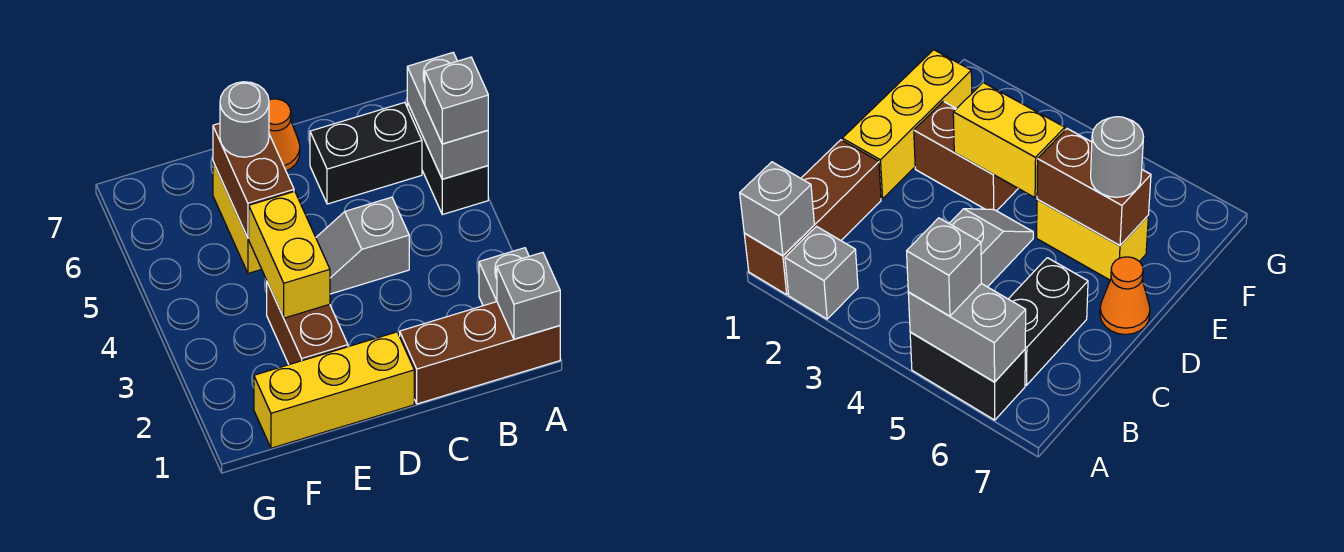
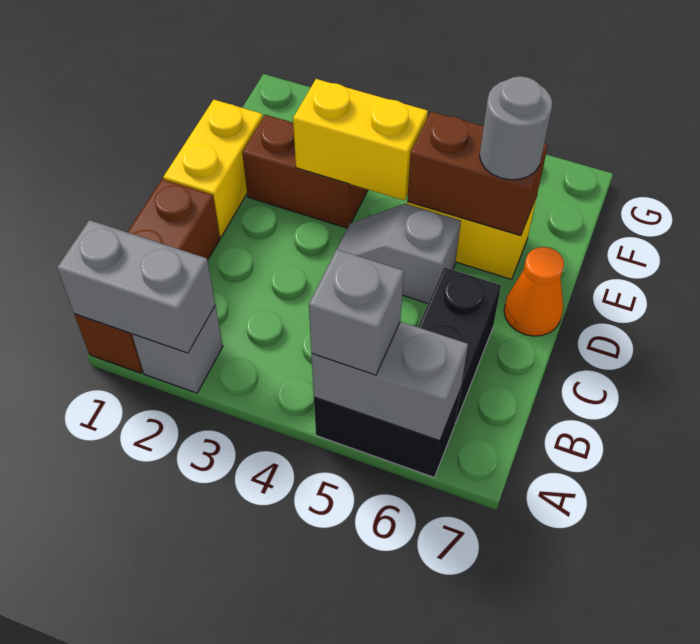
grey brick A1 level 2 -> grey brick A1:A2 level 2
grey slope C4:D4 level 1 top C -> grey slope D4:D5 level 1 top 5
yellow brick D1:F1 level 1 -> yellow brick D1:E1 level 1

